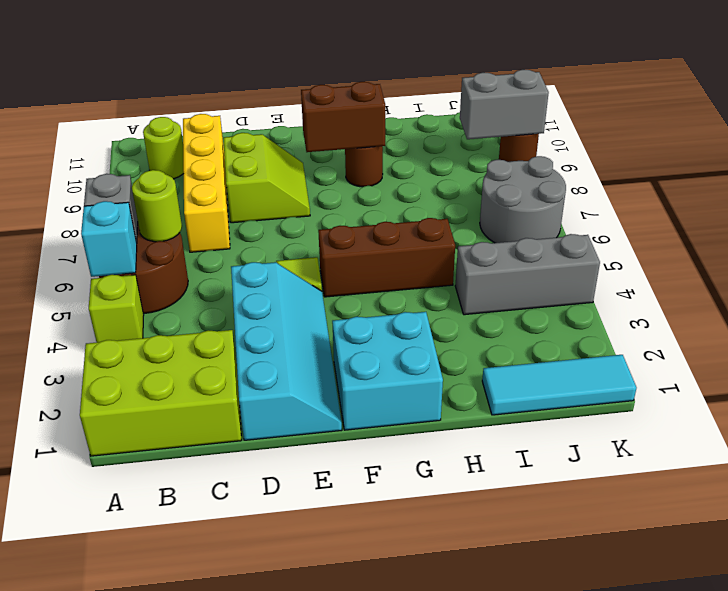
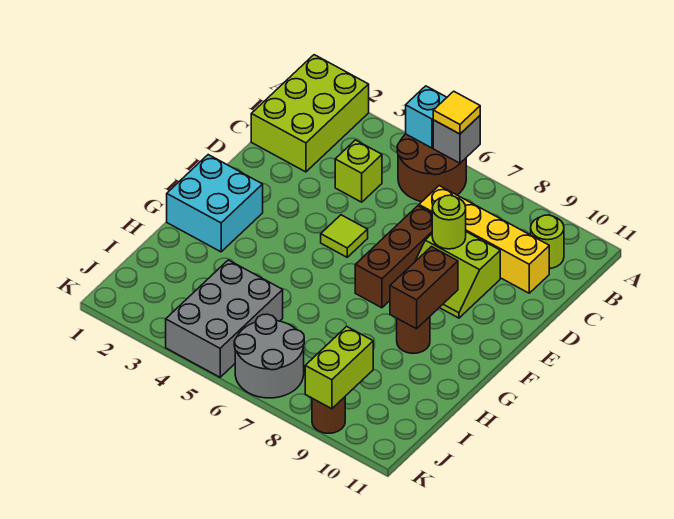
lime brick A4 level 1 -> lime brick C4 level 1
none -> yellow tile A6 level 3
lime round brick B6 level 2 -> lime round brick D8 level 2
cyan slope D1:E4 level 1 top D -> none
brown brick F5:H5 level 1 -> brown brick D7:F7 level 1
cyan tile I1:K1 level 1 -> none
grey brick I4:K4 level 1 -> grey brick I4:K5 level 1
grey brick J9:K9 level 2 -> lime brick J9:K9 level 2

